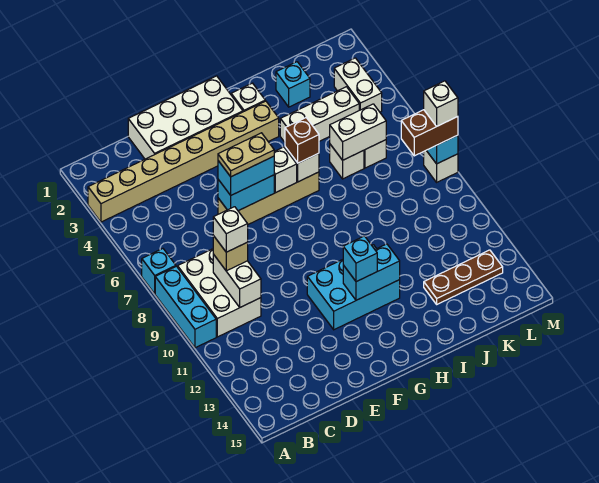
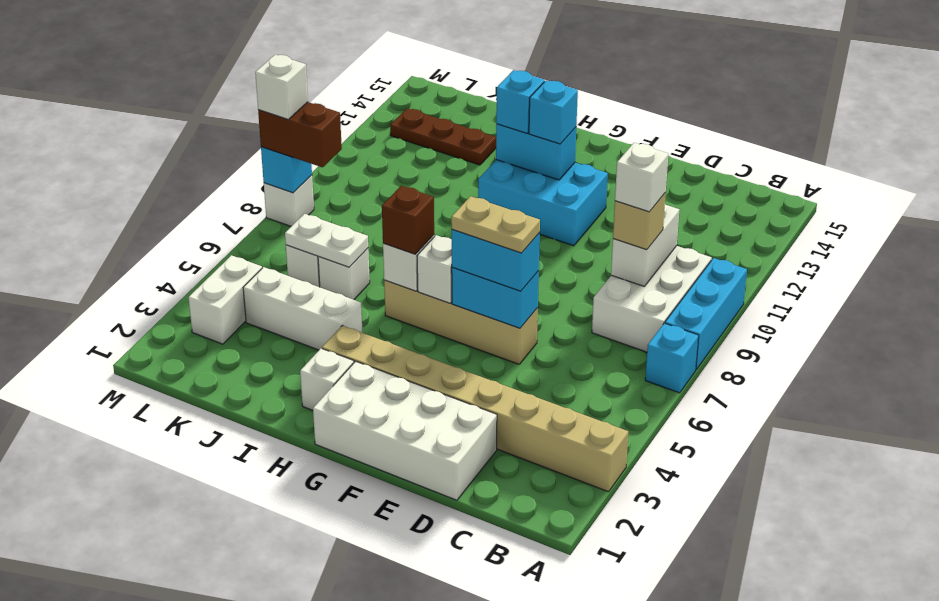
cyan brick J2 level 1 -> cyan brick H12 level 3
white brick J6:K6 level 2 -> white plate J6:K6 level 2

